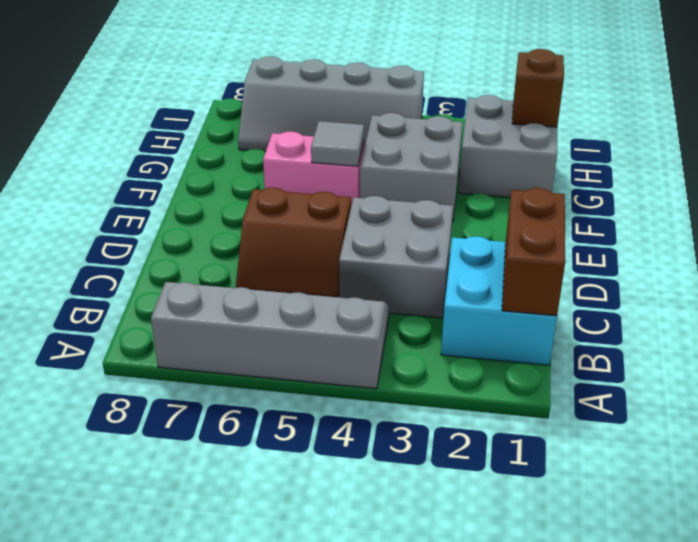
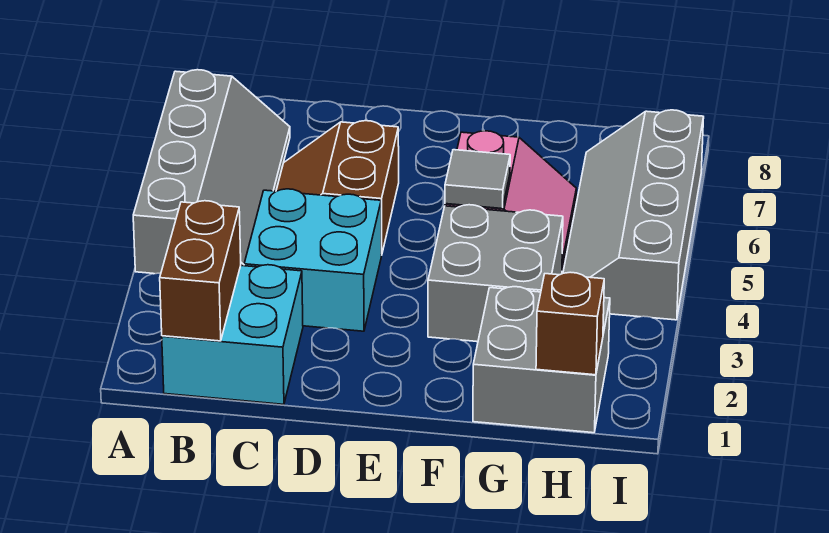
brown brick B1:C1 level 2 -> brown brick B1:B2 level 2
grey brick C3:D4 level 1 -> cyan brick C3:D4 level 1

